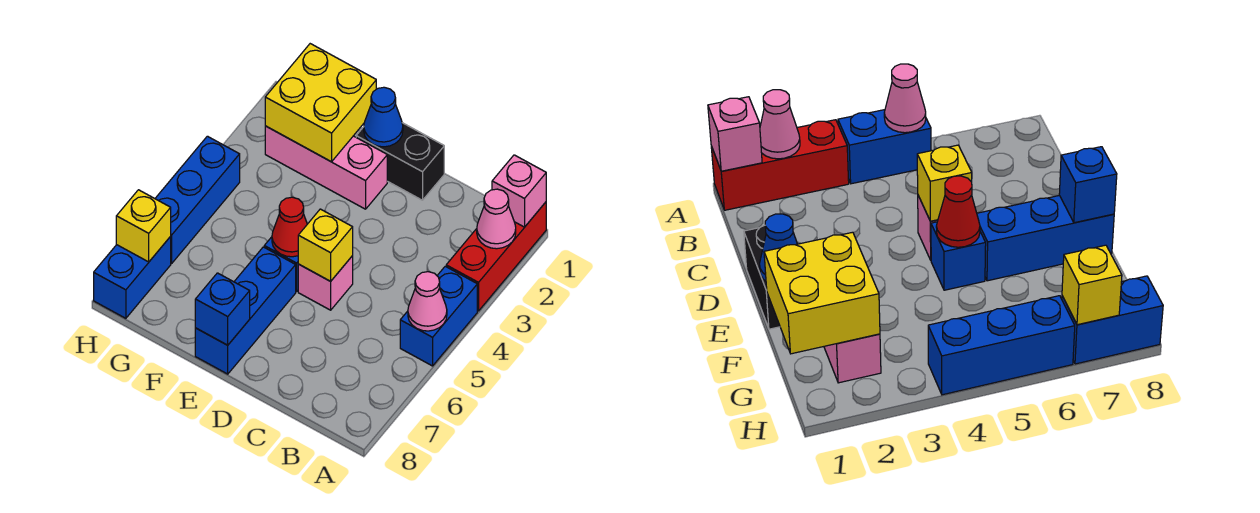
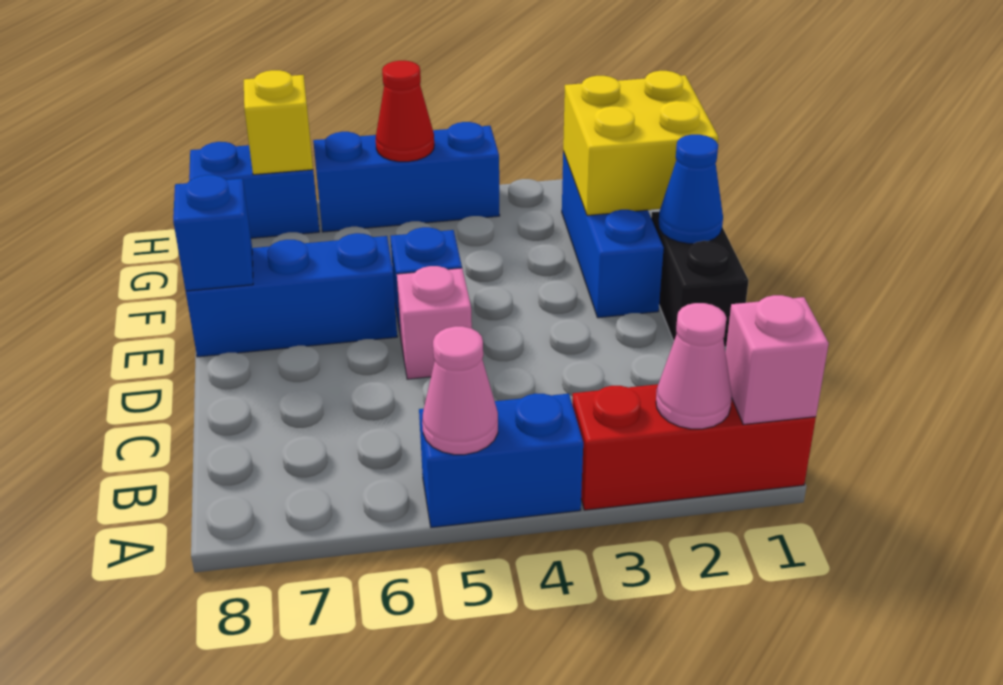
yellow brick D5 level 2 -> none
pink brick E2:G2 level 1 -> blue brick E2:G2 level 1
red cone E5 level 2 -> red cone H5 level 2

